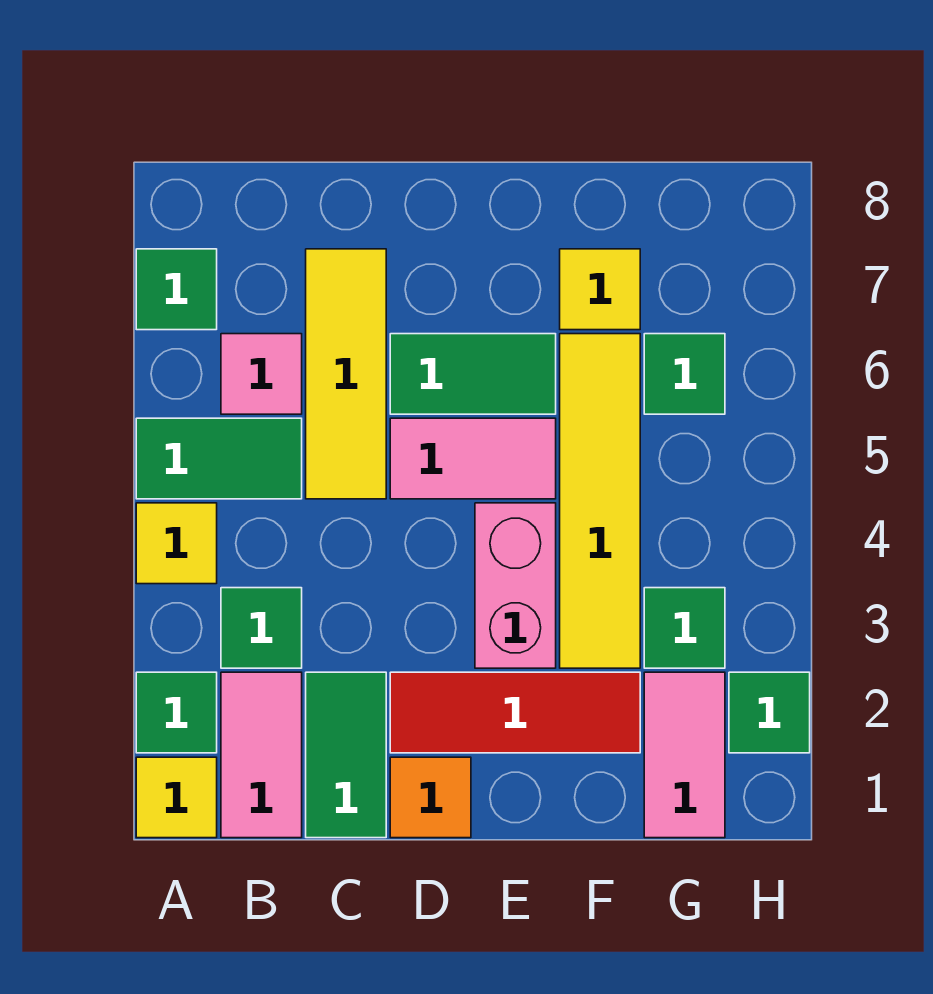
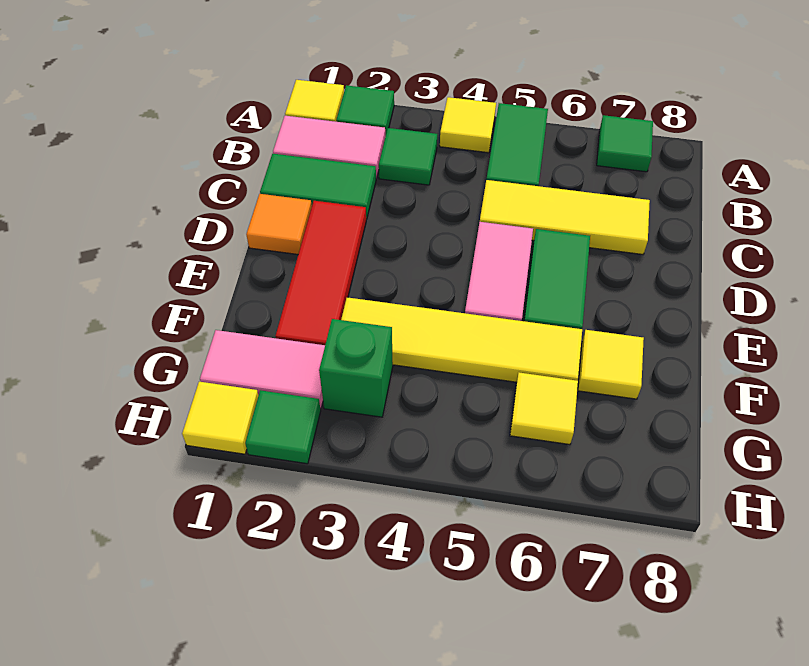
pink tile B6 level 1 -> none
pink brick E3:E4 level 1 -> none
green tile G3 level 1 -> green brick G3 level 1
green tile G6 level 1 -> yellow tile G6 level 1
none -> yellow tile H1 level 1

